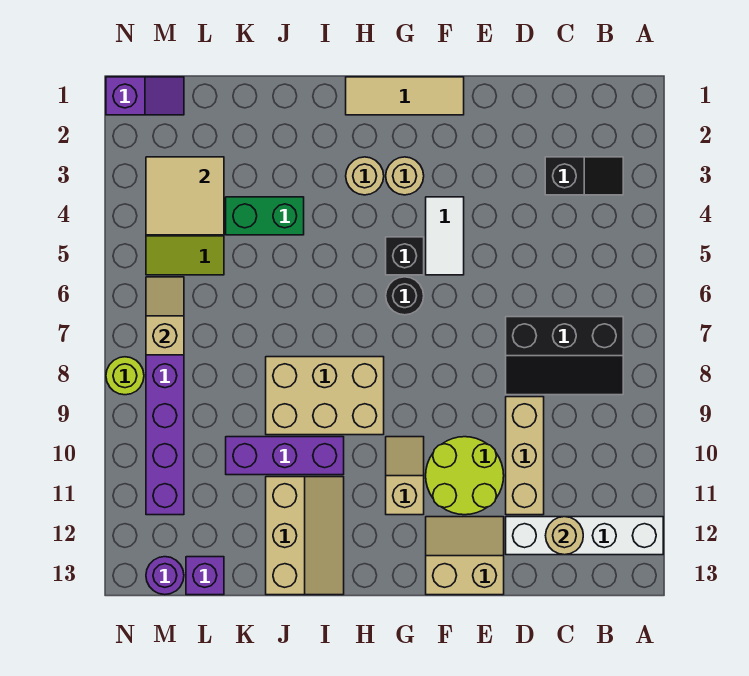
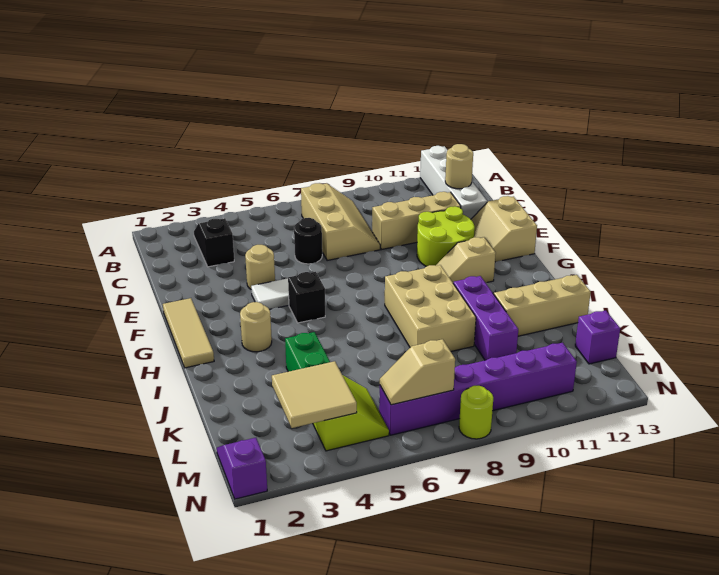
black slope B7:D8 level 1 top 7 -> tan slope B7:D8 level 1 top 7
tan round brick G3 level 1 -> tan round brick E4 level 1
black round brick G6 level 1 -> black round brick D6 level 1
purple round brick M13 level 1 -> none

